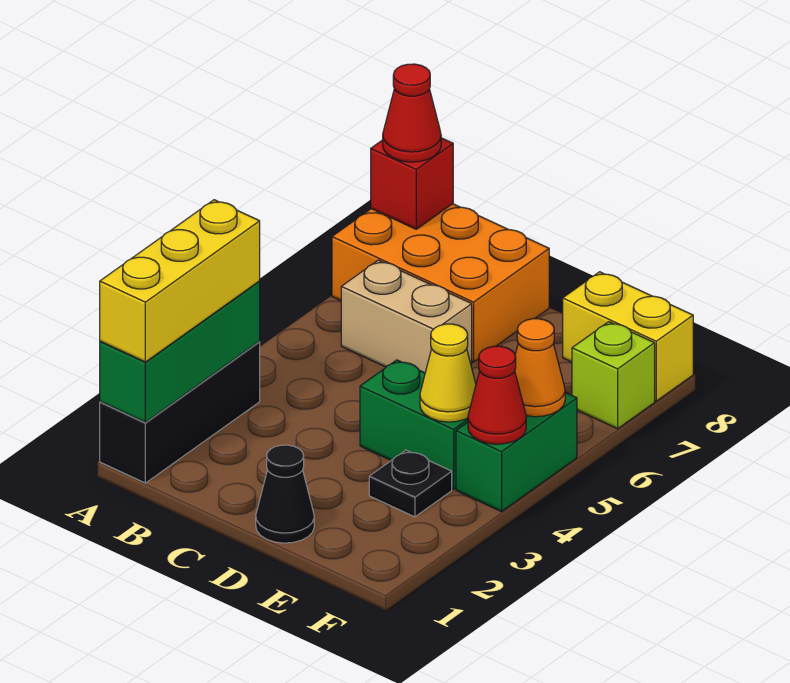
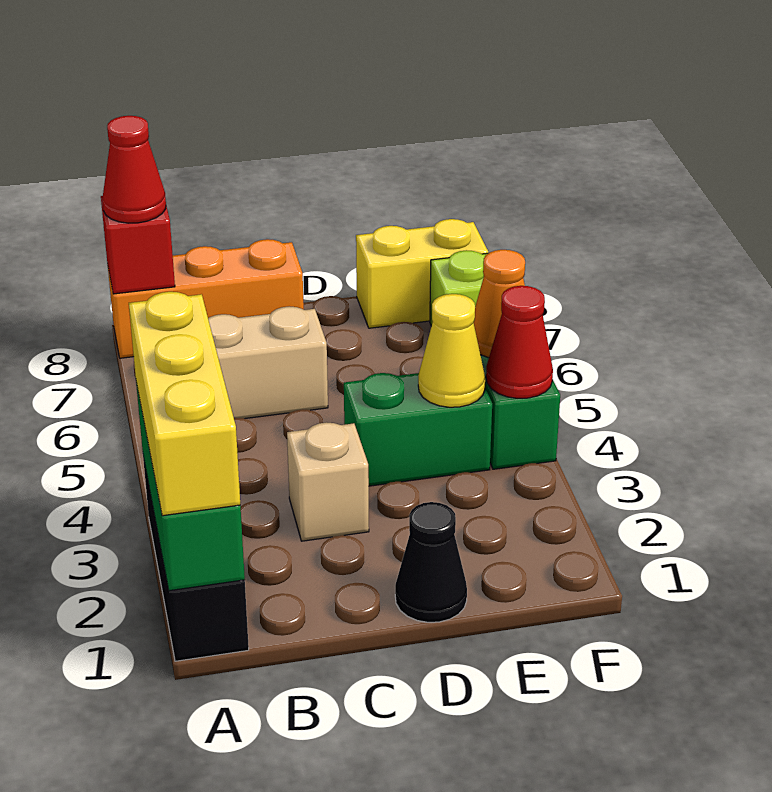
orange brick A7:C8 level 1 -> orange brick A8:C8 level 1
none -> tan brick C3 level 1
black plate E3 level 1 -> none

